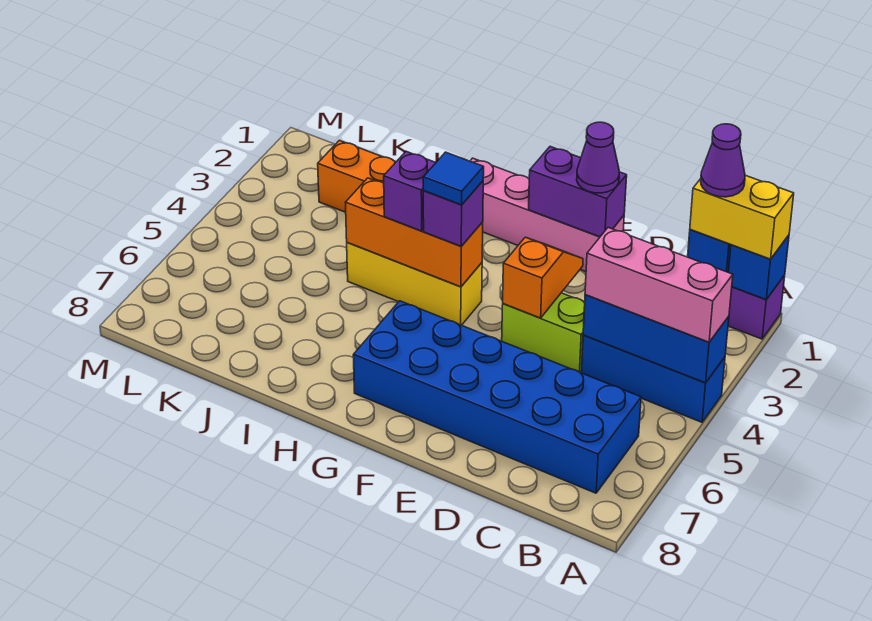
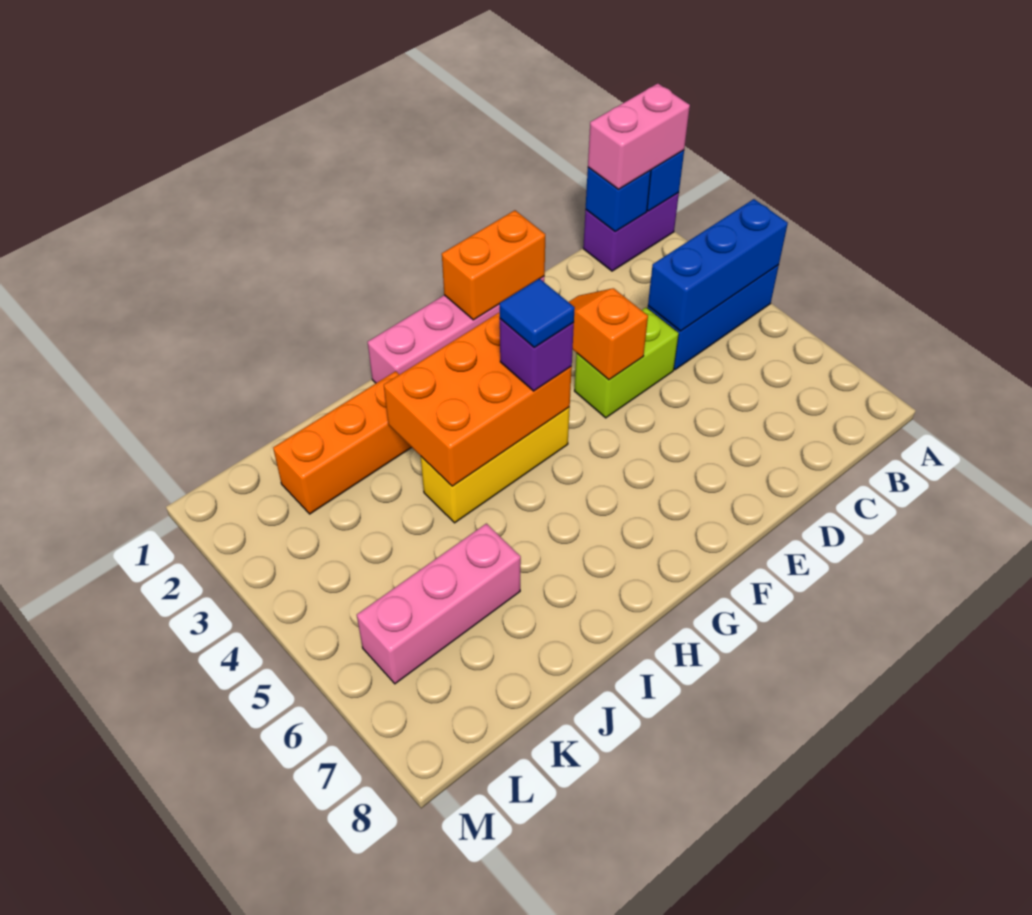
yellow brick A1:B1 level 3 -> pink brick A1:B1 level 3
pink brick A4:C4 level 3 -> pink brick J6:L6 level 1
purple cone B1 level 4 -> none
blue brick B6:G7 level 1 -> none
purple brick E1:F1 level 2 -> orange brick E1:F1 level 2
purple cone E1 level 3 -> none
orange brick G4:I4 level 2 -> orange brick G3:I4 level 2
purple brick H4 level 3 -> none

